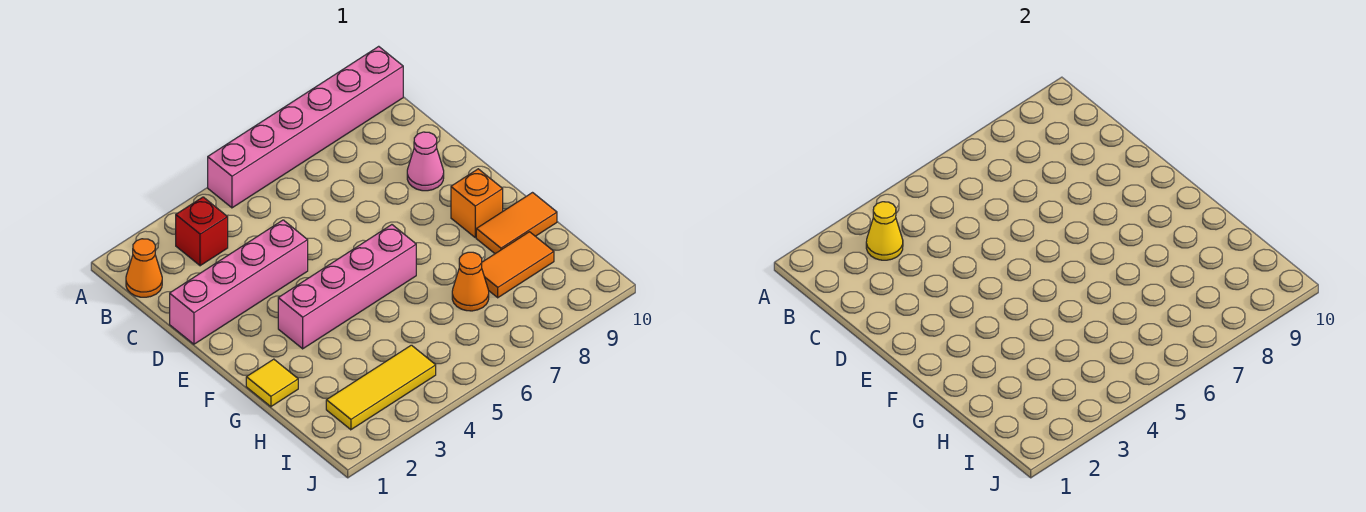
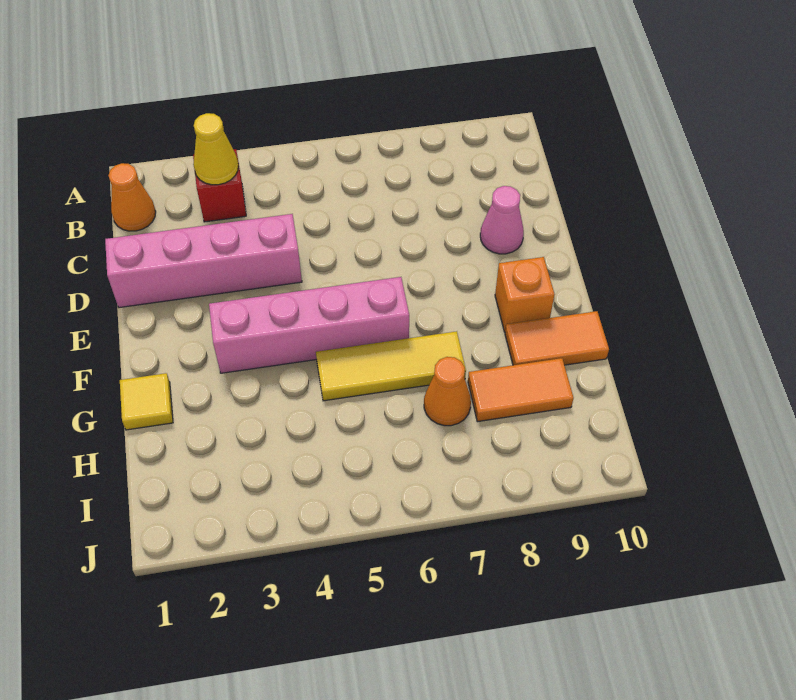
pink brick A5:A10 level 1 -> none
yellow tile I2:I4 level 1 -> yellow tile G5:G7 level 1

